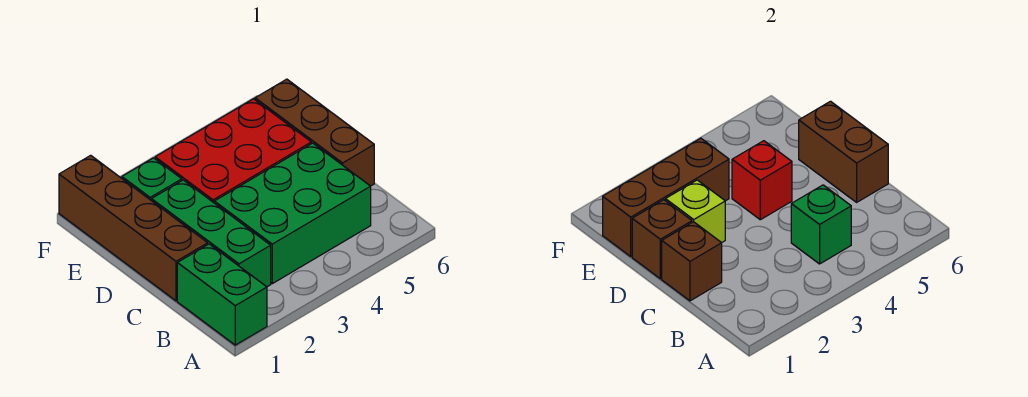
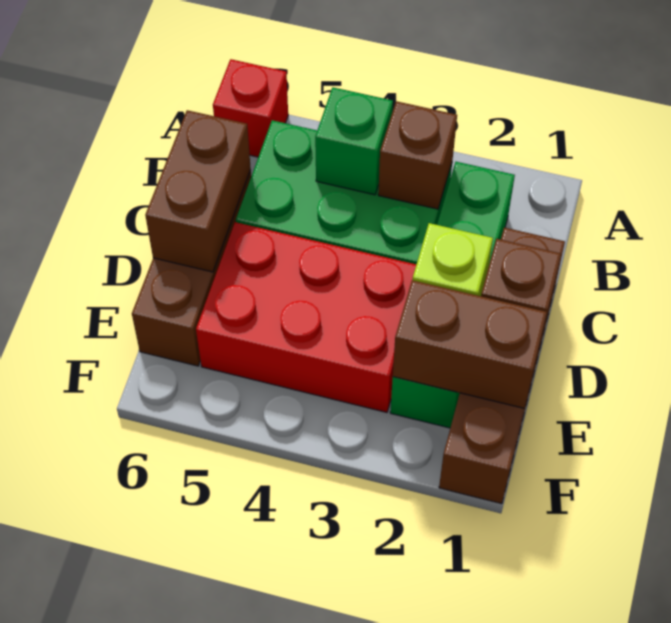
green brick A1:B1 level 1 -> none
brown brick C1 level 2 -> brown brick B3 level 2
red brick D4 level 2 -> red brick A6 level 1
brown brick E1:E3 level 2 -> brown brick E1:E2 level 2

